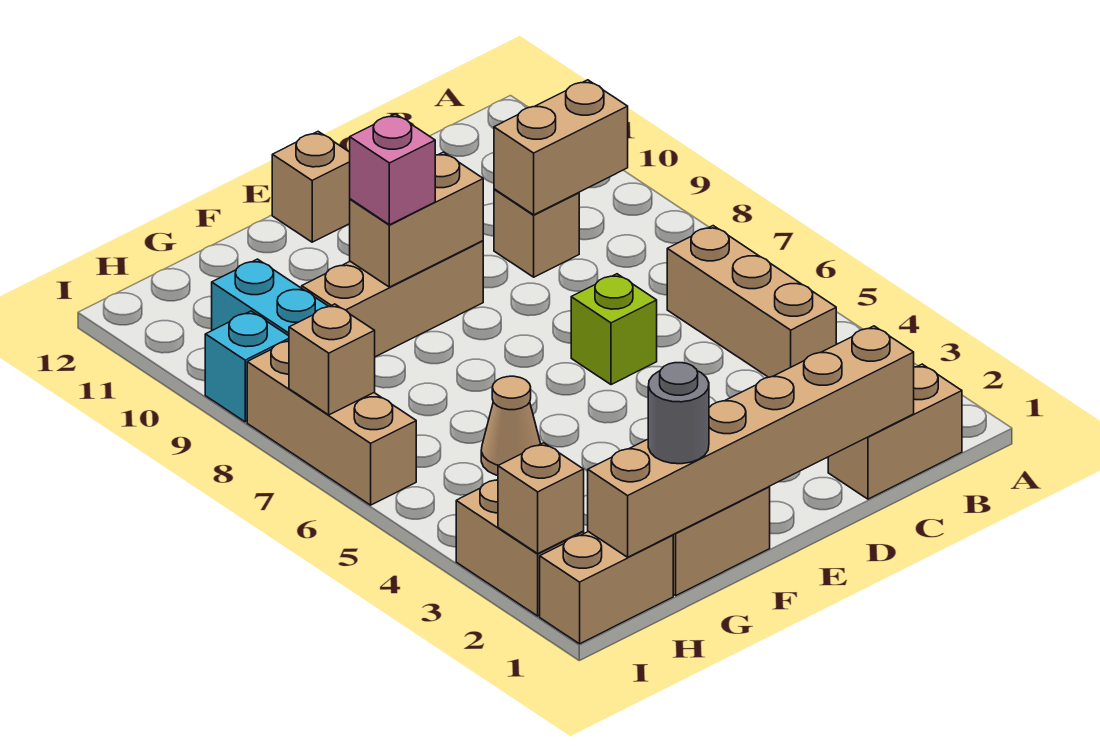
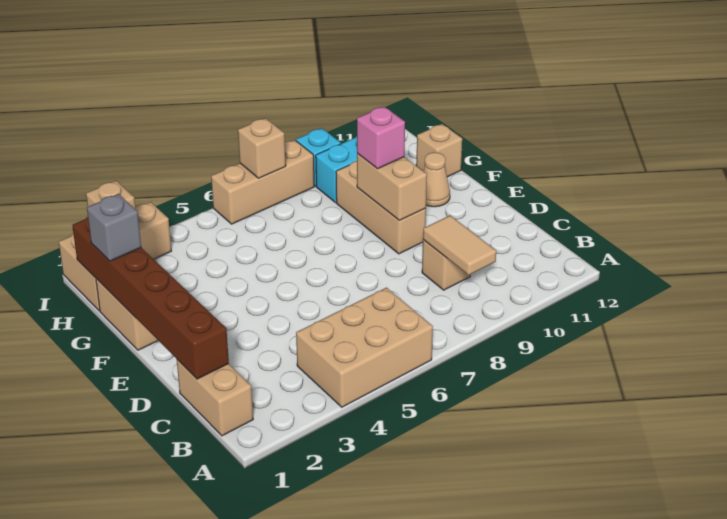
tan brick B4:B6 level 1 -> tan brick A4:B6 level 1
tan brick B9:C9 level 2 -> tan tile B9:C9 level 2
tan brick C1:H1 level 2 -> brown brick C1:H1 level 2
lime brick D6 level 1 -> none
tan brick E12 level 1 -> tan brick G12 level 1
grey round brick G1 level 3 -> grey brick G1 level 3
tan cone G5 level 1 -> tan cone F11 level 1

